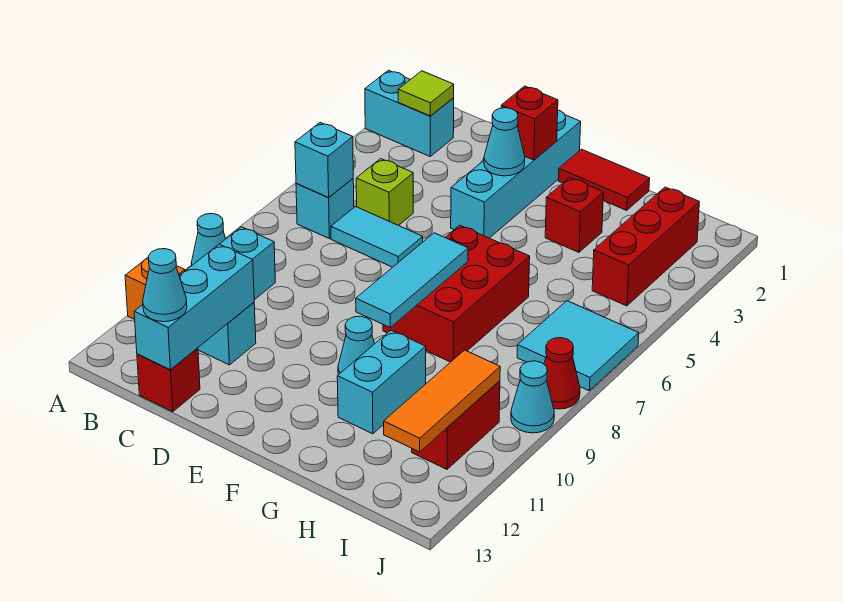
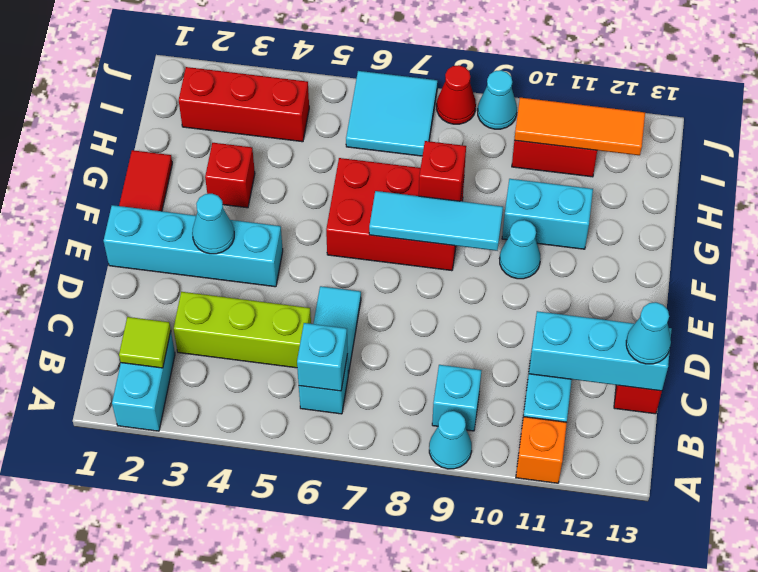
lime brick C5 level 1 -> lime brick C3:C5 level 1
red brick E2 level 2 -> red brick G8 level 2

